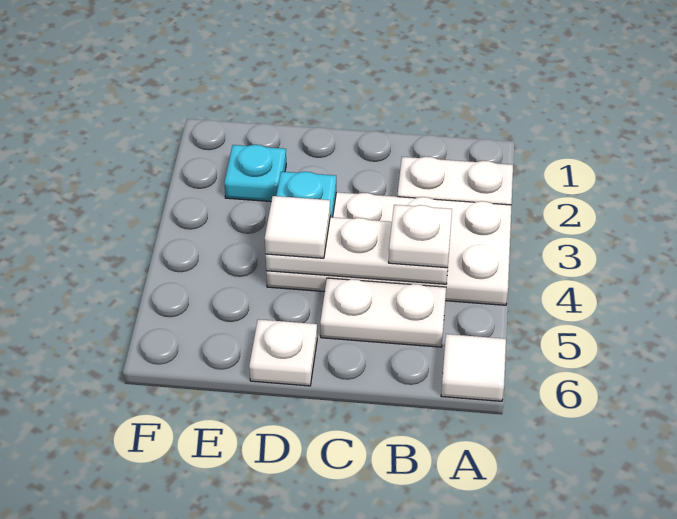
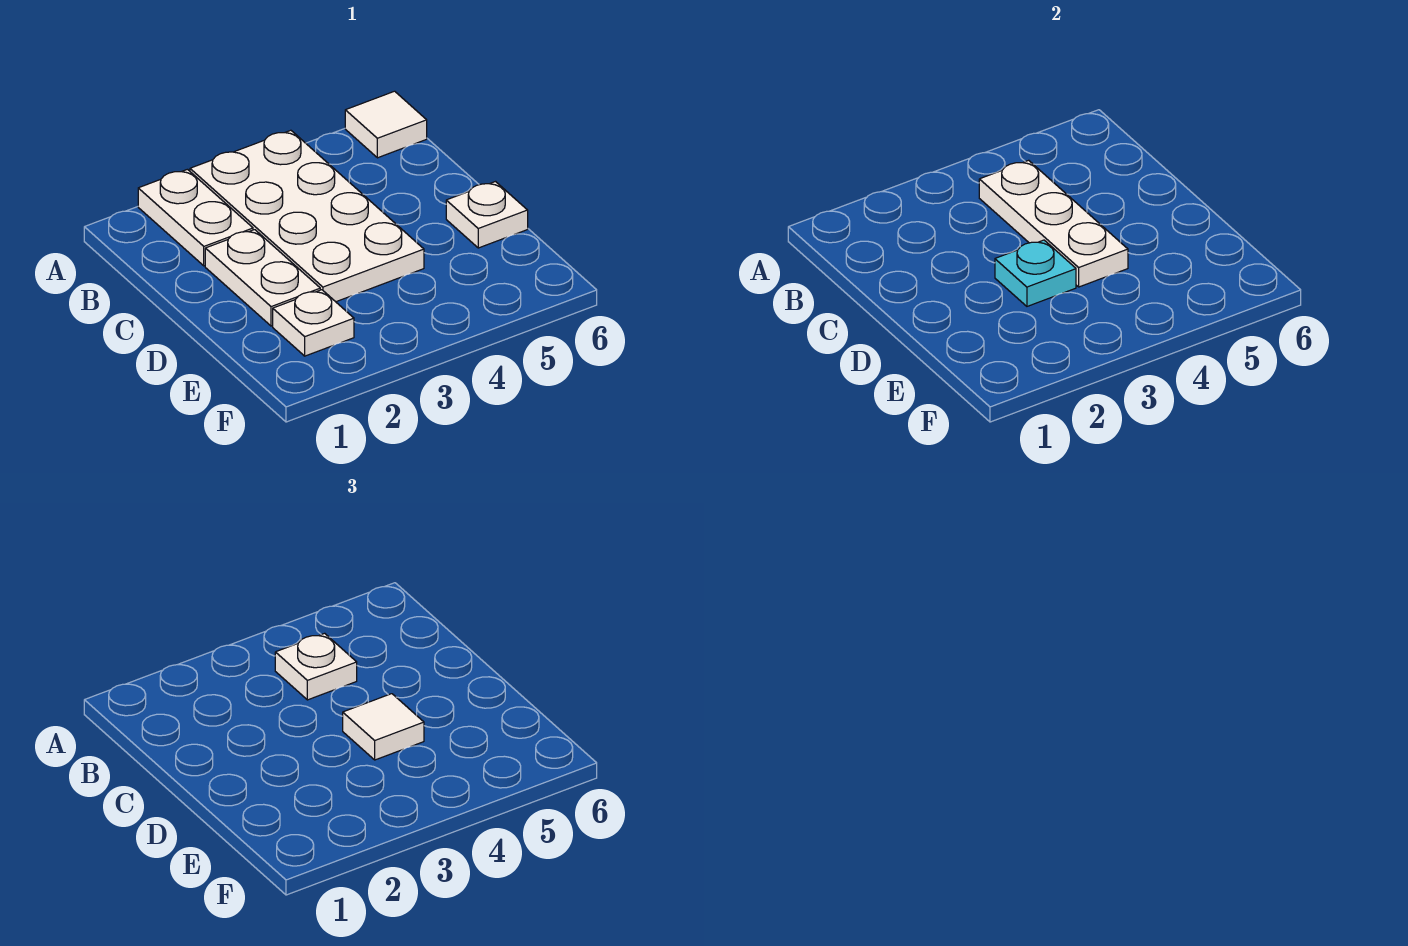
white plate B5:C5 level 1 -> white plate C2:D2 level 1
cyan plate E2 level 1 -> white plate E2 level 1

